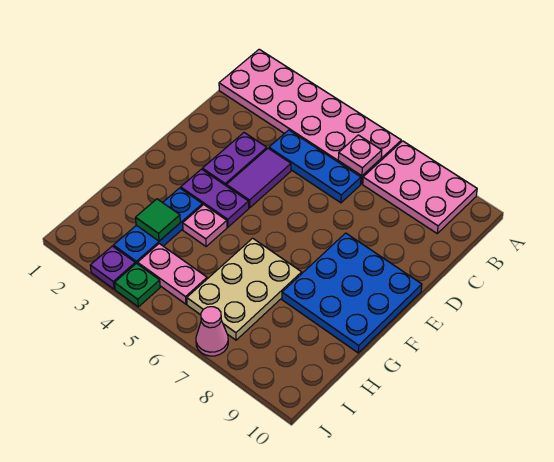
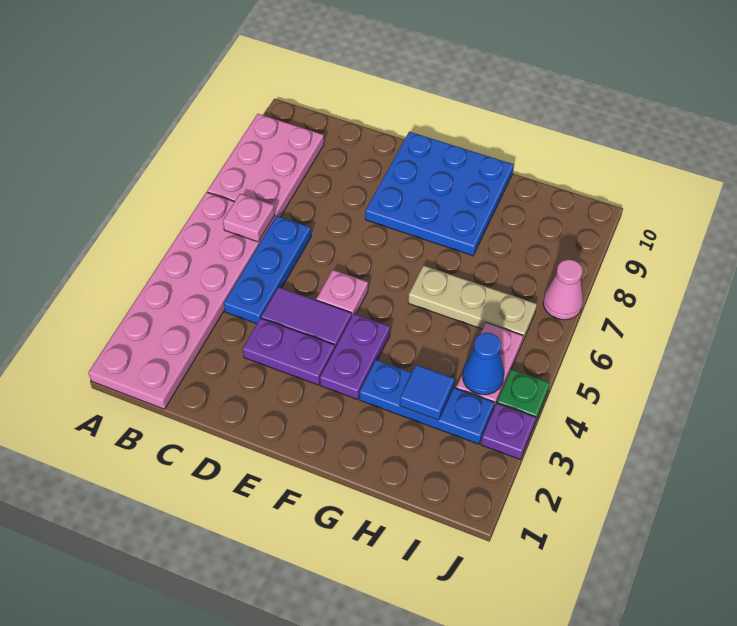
pink plate G4 level 1 -> pink plate E5 level 1
tan plate G6:I7 level 1 -> tan plate G6:I6 level 1
green tile H3 level 2 -> blue tile H3 level 2
none -> blue cone I4 level 2

